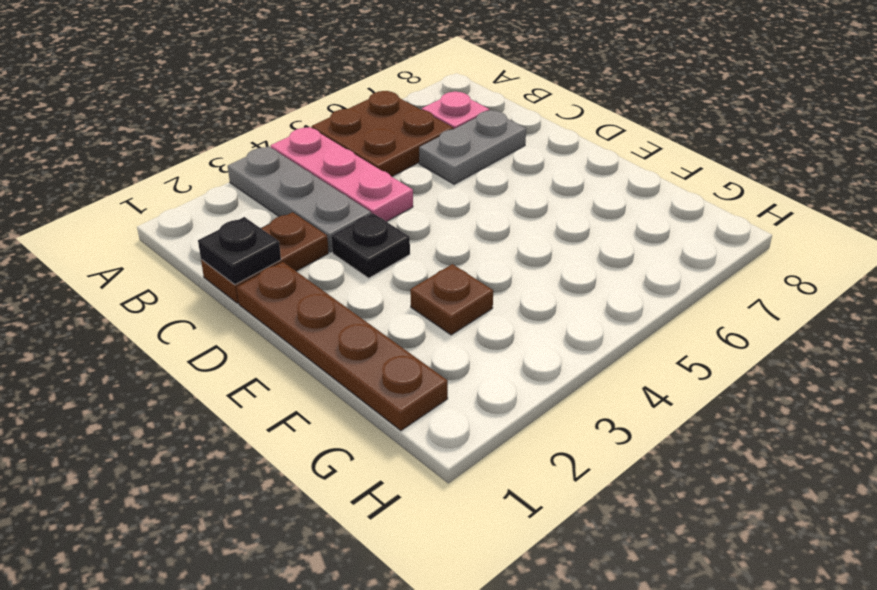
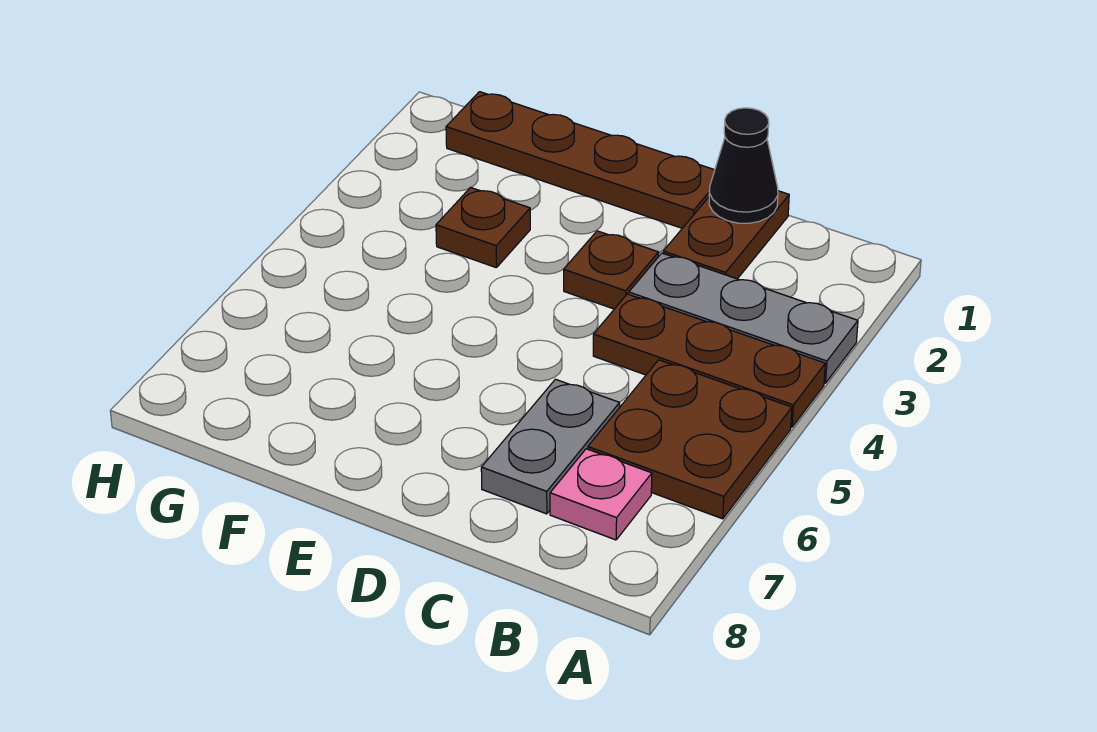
pink plate A4:C4 level 1 -> brown plate A4:C4 level 1
black plate C1 level 2 -> black cone C1 level 2
black plate D3 level 1 -> brown plate D3 level 1

